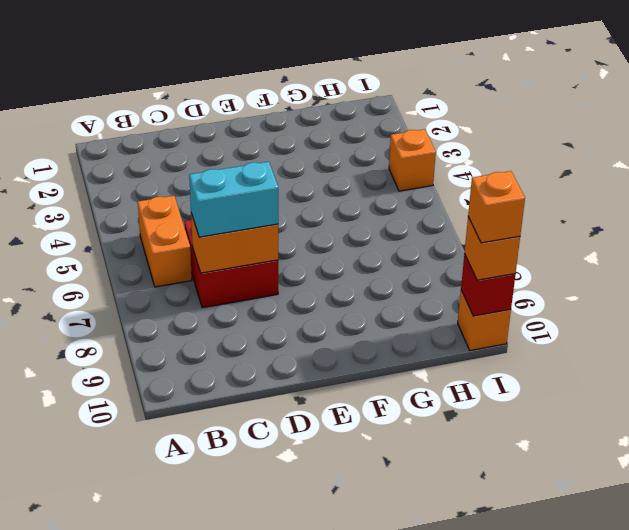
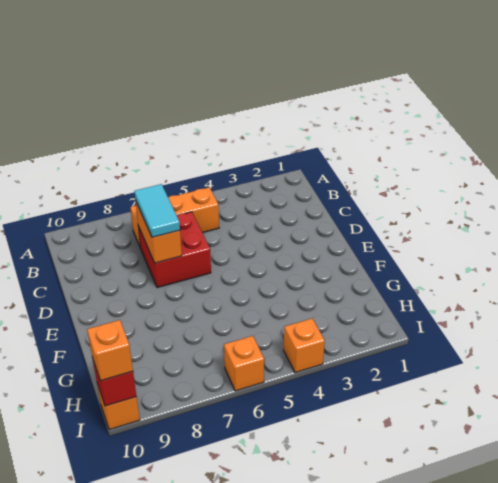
orange brick B5:B6 level 1 -> orange brick B5:B7 level 1
cyan brick C7:D7 level 3 -> cyan tile C7:D7 level 3
orange brick I10 level 4 -> orange brick I6 level 1

